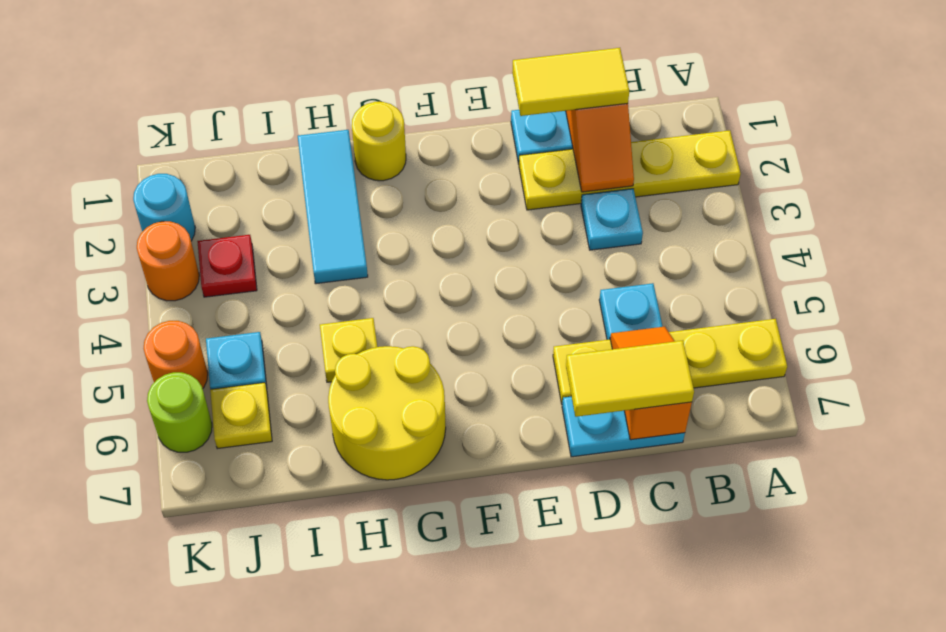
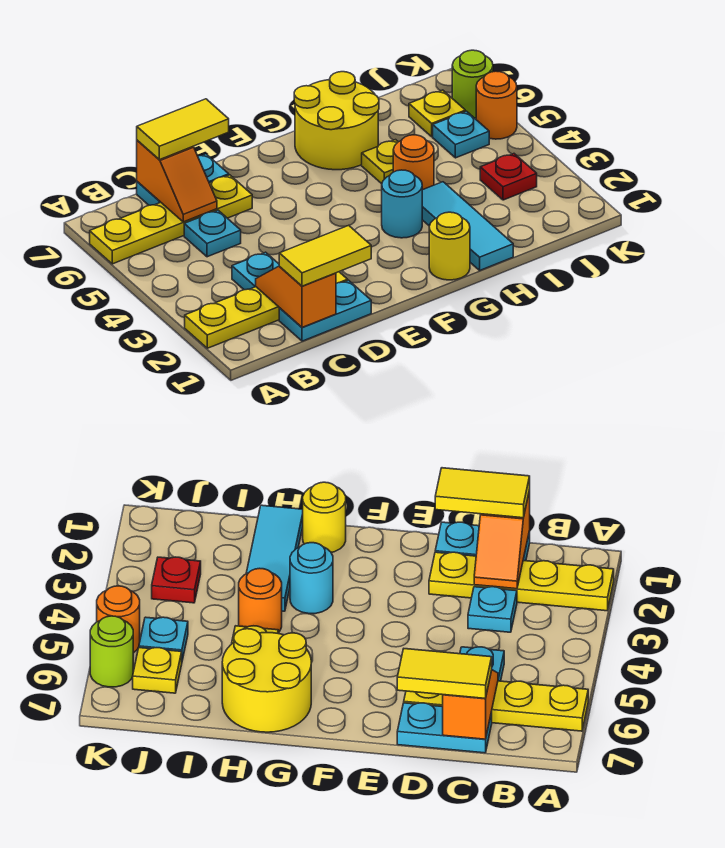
cyan round brick K2 level 1 -> cyan round brick G3 level 1
orange round brick K3 level 1 -> orange round brick H4 level 1

